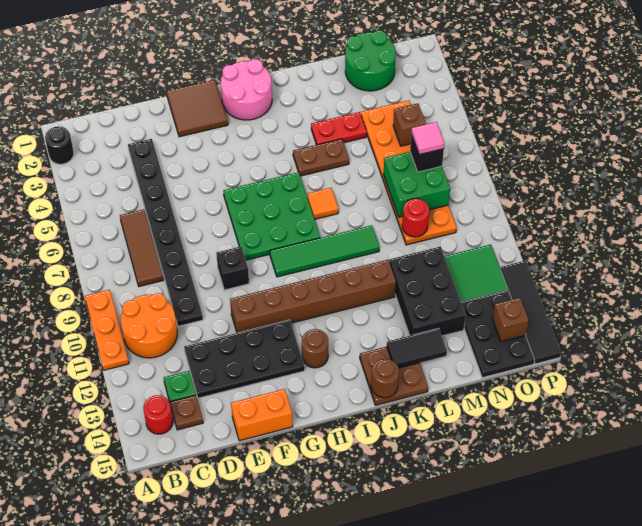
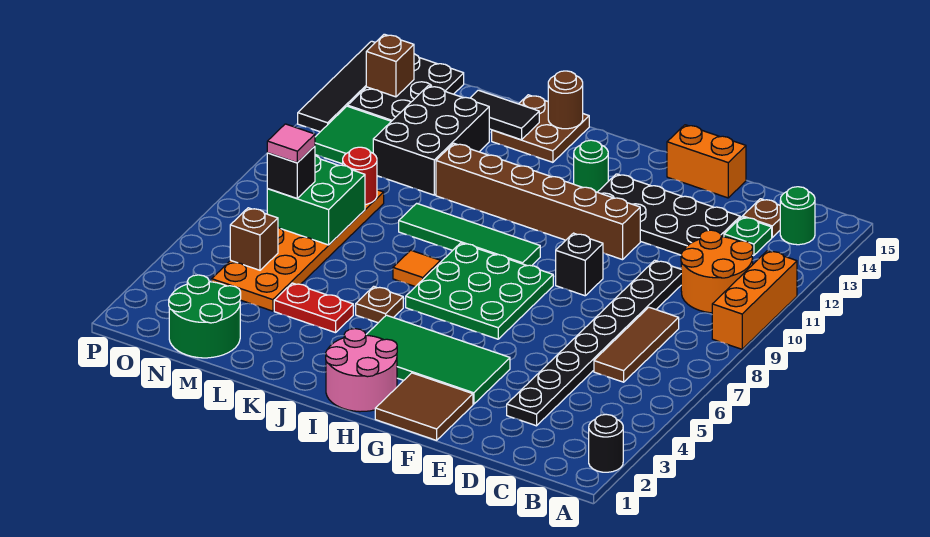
orange plate A9:A11 level 1 -> orange brick A9:A11 level 1
red round brick B14 level 1 -> green round brick B14 level 1
none -> green tile F3:I4 level 1
brown round brick H13 level 1 -> green round brick H13 level 1
brown plate J5:K5 level 1 -> brown plate J5 level 1

